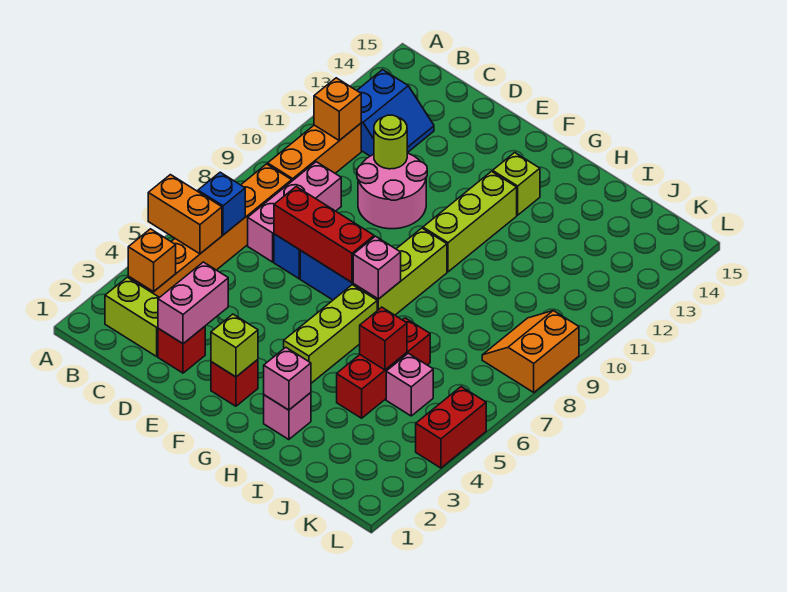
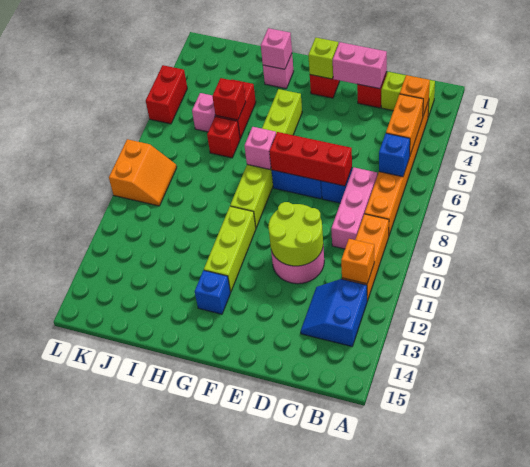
orange brick A5:B5 level 2 -> orange brick B4:B5 level 2
pink brick D2:D3 level 2 -> pink brick D2:E2 level 2
lime round brick D11 level 2 -> lime round brick D10:E11 level 2
lime brick G13 level 1 -> blue brick G13 level 1

